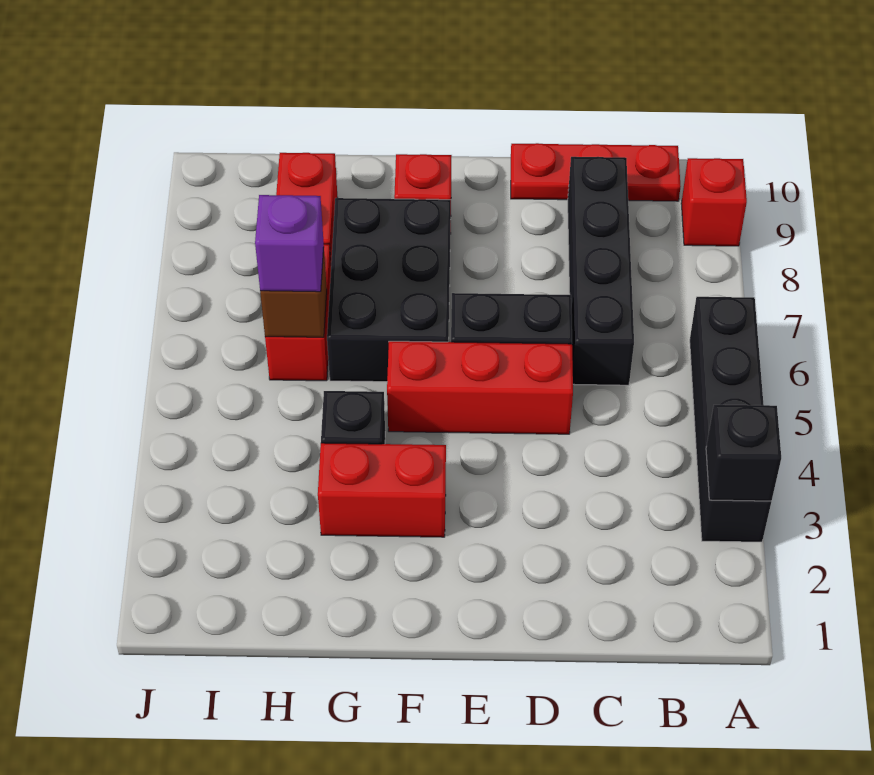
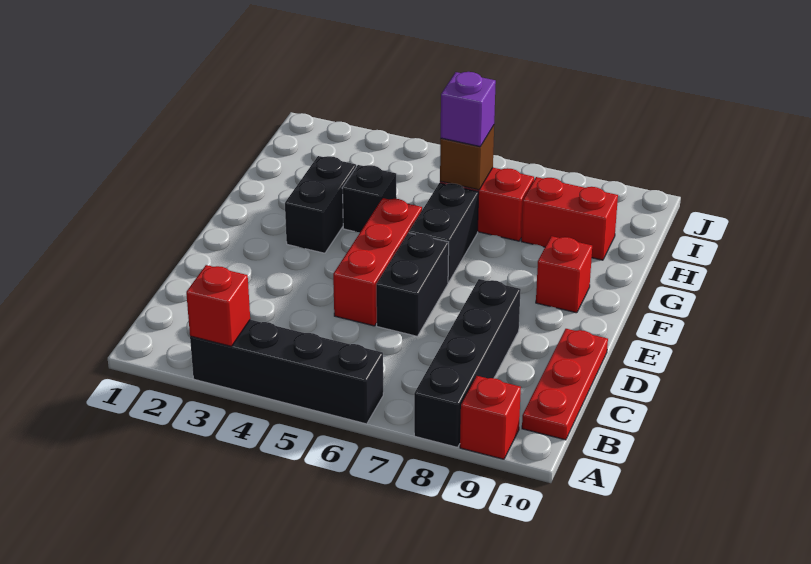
black brick A3 level 2 -> red brick A3 level 2
black brick C6:C9 level 1 -> black brick A8:D8 level 1
red brick F3:G3 level 1 -> black brick F3:G3 level 1
black brick F6:G8 level 1 -> black brick F6:G6 level 1

